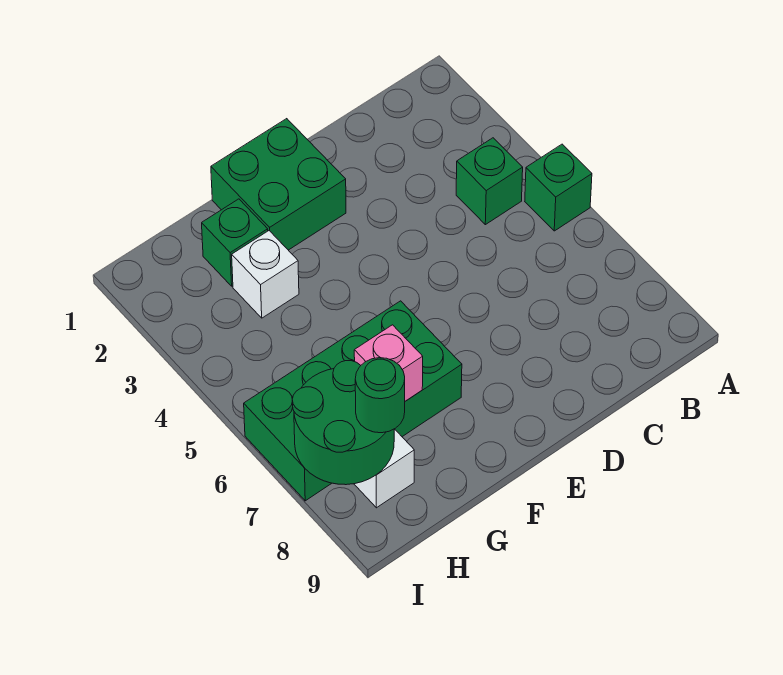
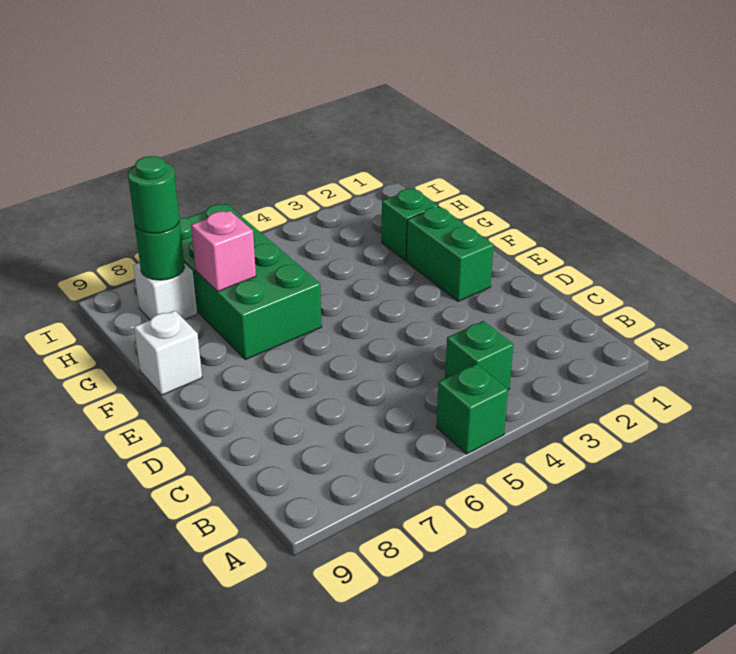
green brick E1:F2 level 1 -> green brick E2:F2 level 1
white brick G3 level 1 -> white brick F9 level 1
green round brick H7:I8 level 2 -> green round brick H8 level 2

